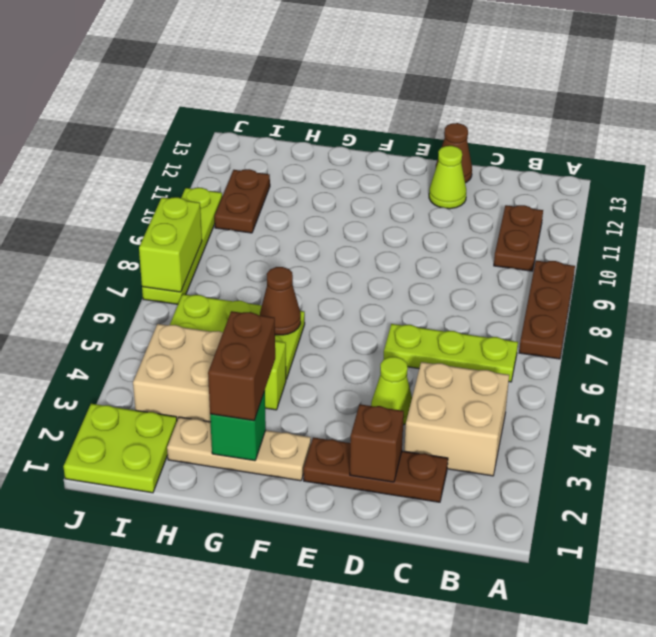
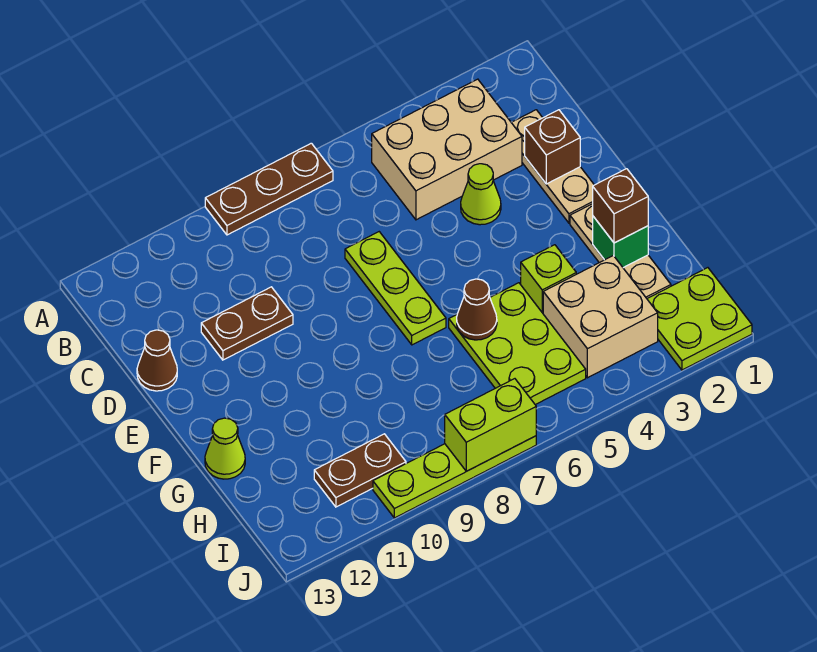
tan brick B3:C4 level 1 -> tan brick B3:C5 level 1
lime plate B6:D6 level 1 -> lime plate D7:F7 level 1
brown plate B10:B11 level 1 -> brown plate D10:D11 level 1
brown plate C2:E2 level 1 -> tan plate C2:E2 level 1
lime cone D12 level 1 -> lime cone G13 level 1
brown brick G2:G3 level 3 -> brown brick G2 level 3

